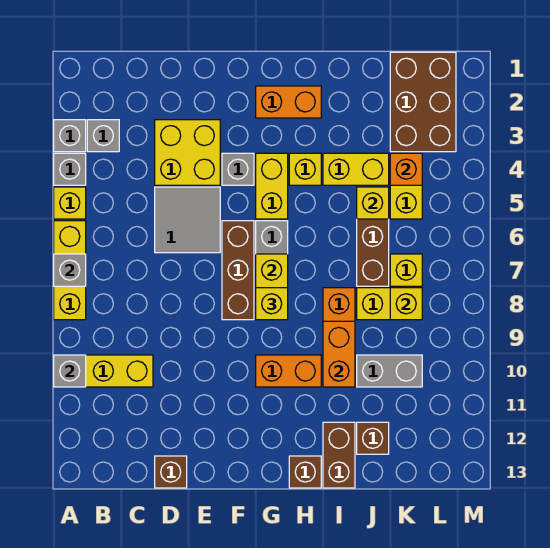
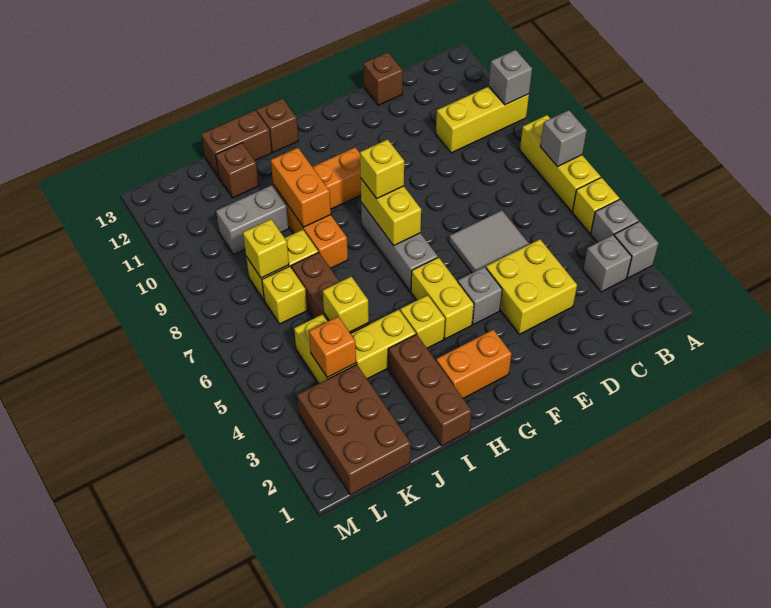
brown brick F6:F8 level 1 -> brown brick I1:I3 level 1
brown brick I12:I13 level 1 -> brown brick I13:J13 level 1

